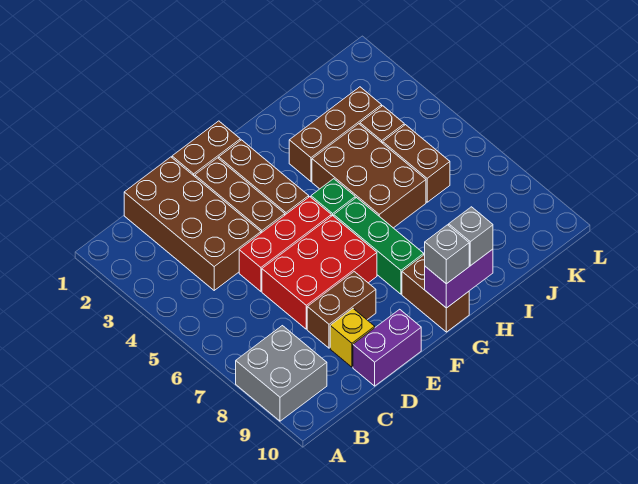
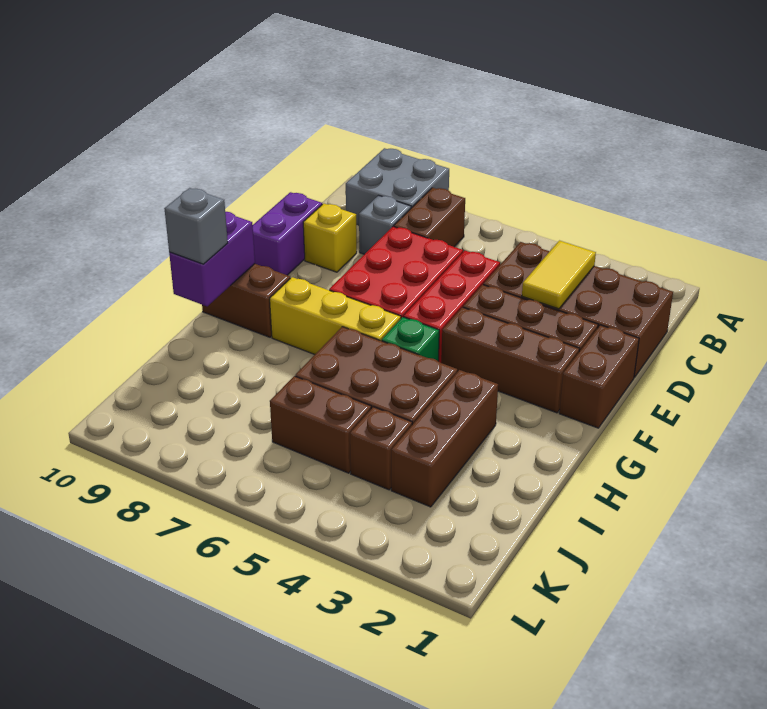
none -> yellow tile C3:D3 level 2
brown brick D8:E8 level 1 -> brown brick B7:C7 level 1
green brick G6:G8 level 1 -> yellow brick G6:G8 level 1
grey brick G10 level 3 -> grey brick C8 level 1

